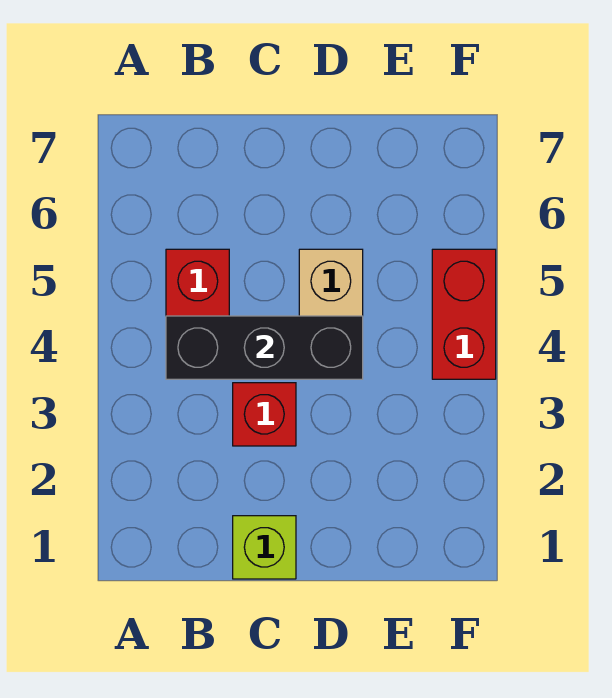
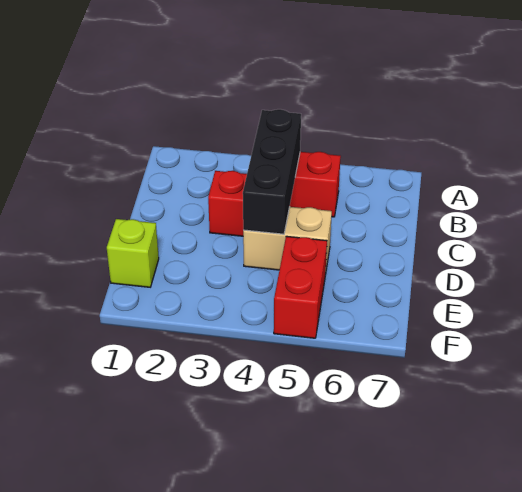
lime brick C1 level 1 -> lime brick E1 level 1
red brick F4:F5 level 1 -> red brick E5:F5 level 1

